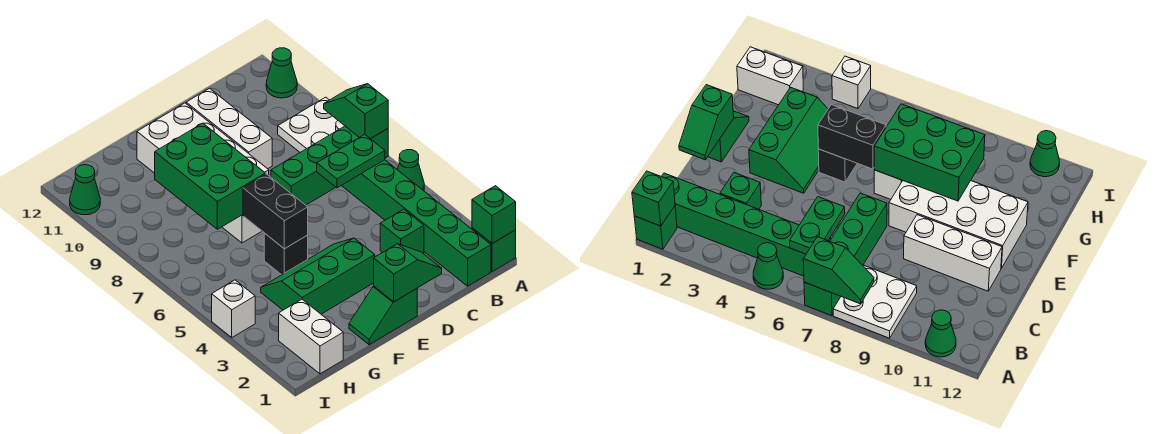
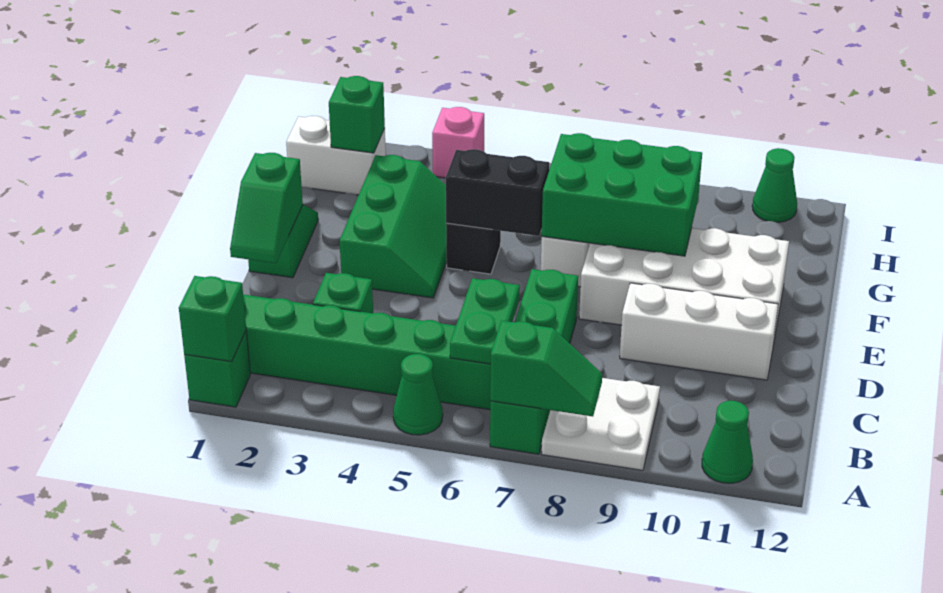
none -> green brick H2 level 2
white brick I4 level 1 -> pink brick I4 level 1

